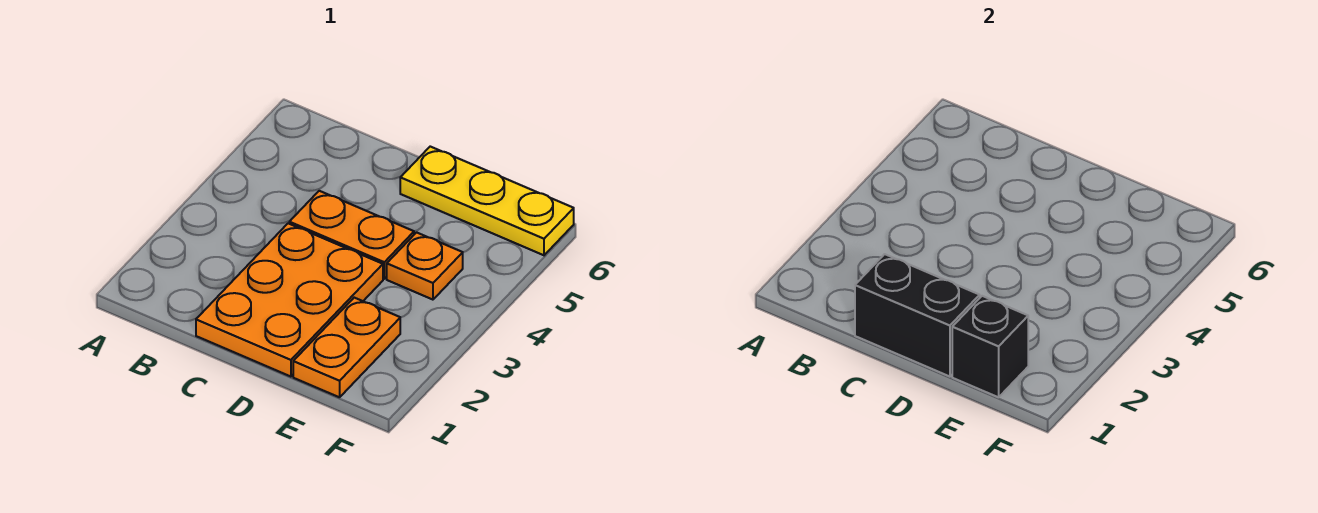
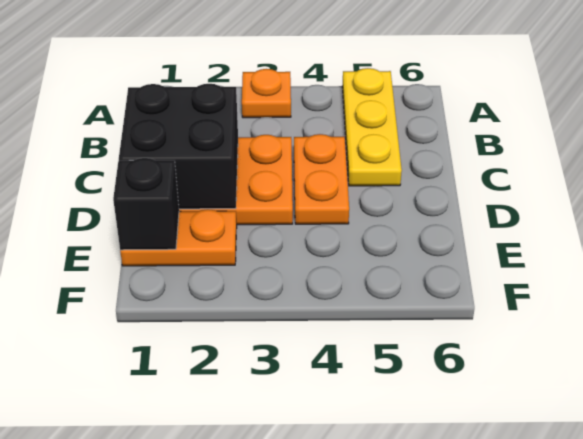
black brick C1:D1 level 2 -> black brick C1:D2 level 2
yellow plate D6:F6 level 1 -> yellow plate A5:C5 level 1
orange plate E4 level 1 -> orange plate A3 level 1

